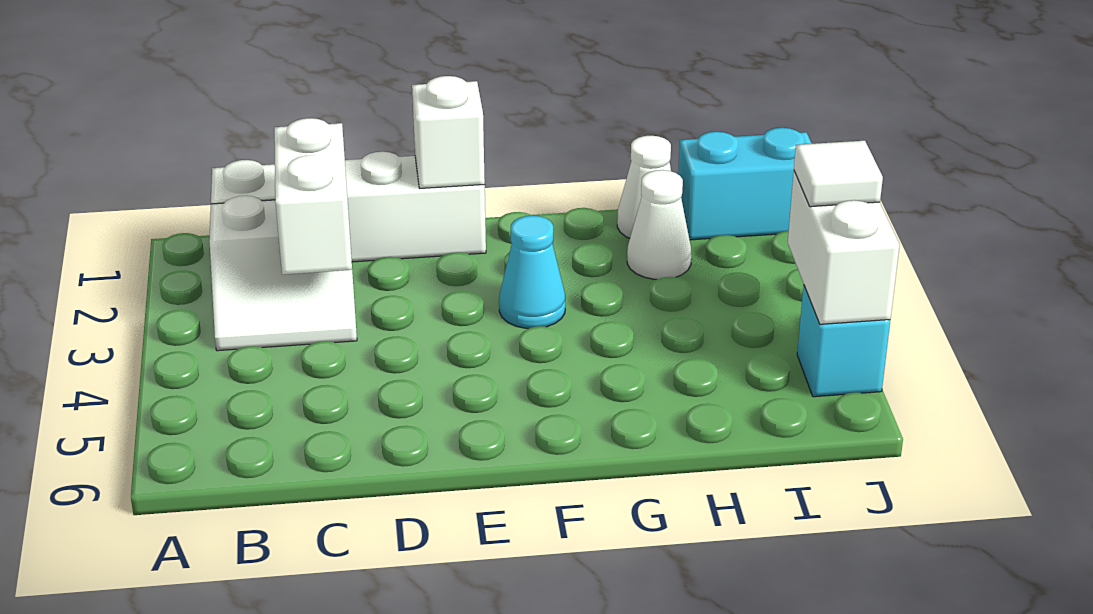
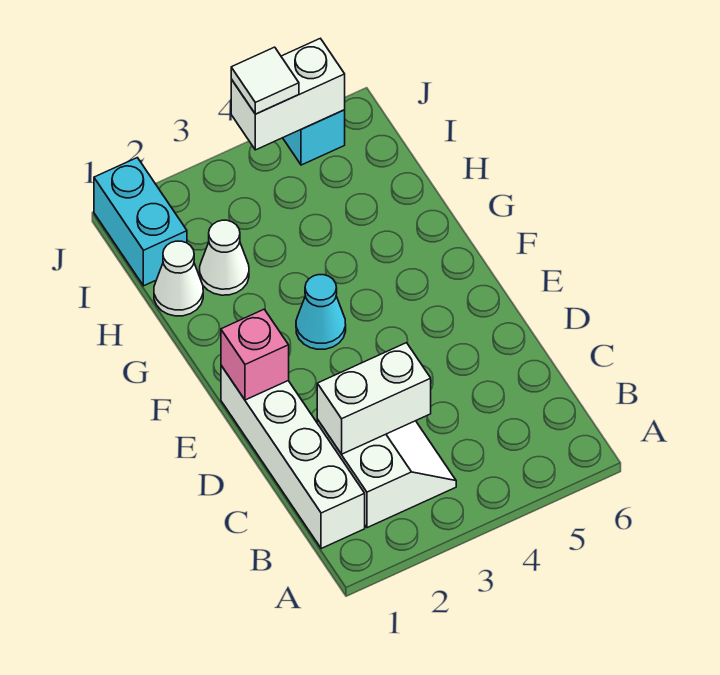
white brick E1 level 2 -> pink brick E1 level 2

